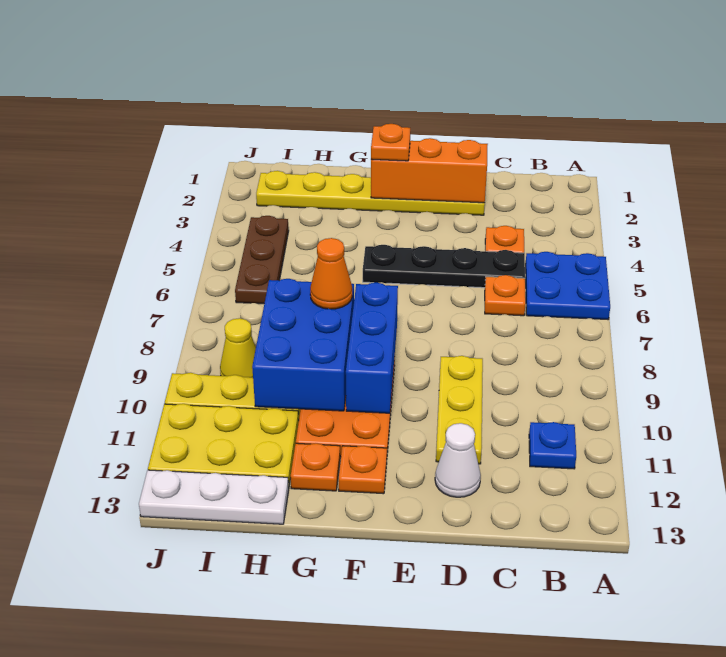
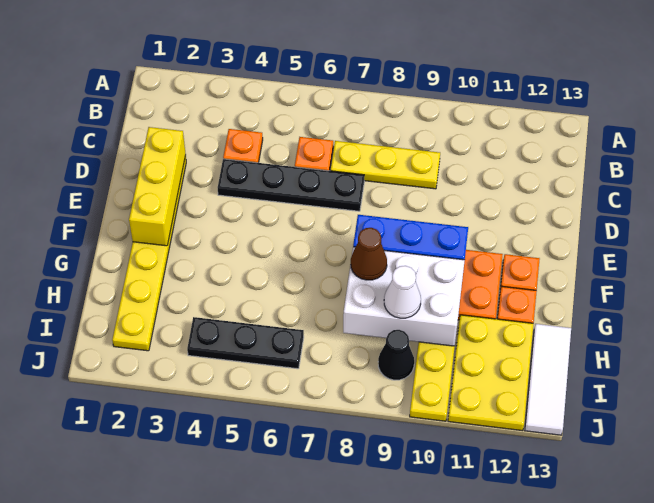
blue plate A5:B6 level 1 -> none
blue plate B11 level 1 -> none
black plate C5:F5 level 1 -> black plate D4:D7 level 1
orange brick D2:F2 level 2 -> yellow brick D2:F2 level 2
yellow plate D9:D11 level 1 -> yellow plate C7:C9 level 1
white cone D12 level 1 -> white cone H9 level 3
orange plate F2 level 3 -> none
blue brick G8:H10 level 2 -> white brick G8:H10 level 2
orange cone G8 level 3 -> brown cone G8 level 3
white plate H13:J13 level 1 -> white tile H13:J13 level 1
brown plate I4:I6 level 1 -> black plate I4:I6 level 1
yellow cone I9 level 1 -> black cone I9 level 1

